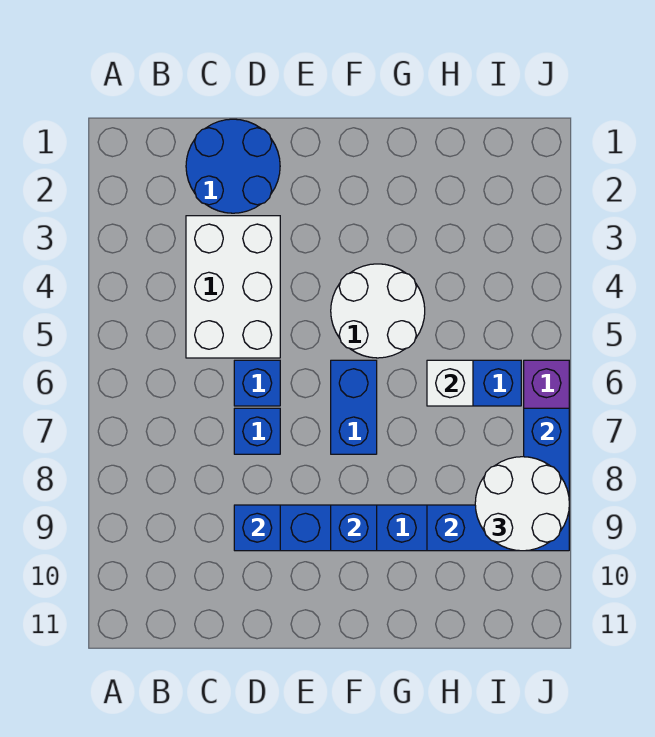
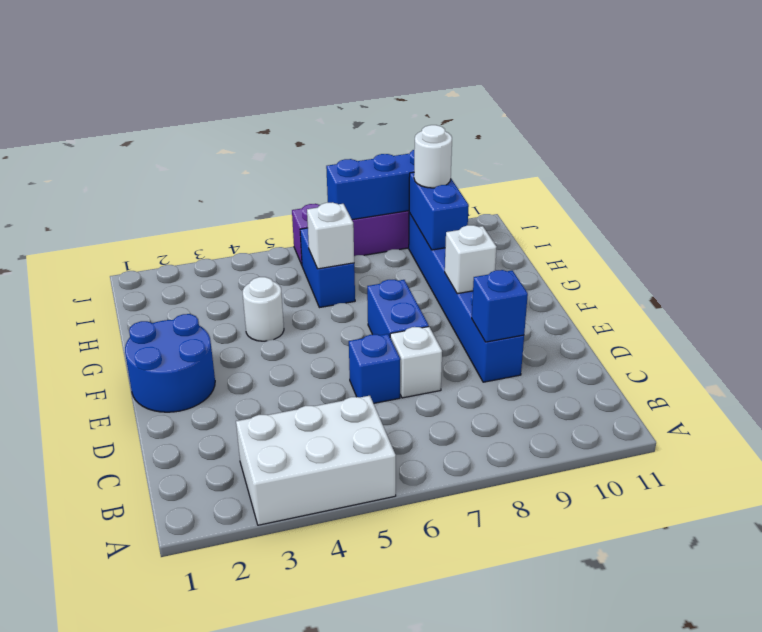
blue round brick C1:D2 level 1 -> blue round brick E1:F2 level 1
white brick C3:D5 level 1 -> white brick A3:B5 level 1
blue brick D7 level 1 -> white brick D7 level 1
white round brick F4:G5 level 1 -> white round brick G4 level 1
blue brick F6:F7 level 1 -> blue brick E7:F7 level 1
blue brick F9 level 2 -> white brick F9 level 2
white round brick I8:J9 level 3 -> white round brick I9 level 3

